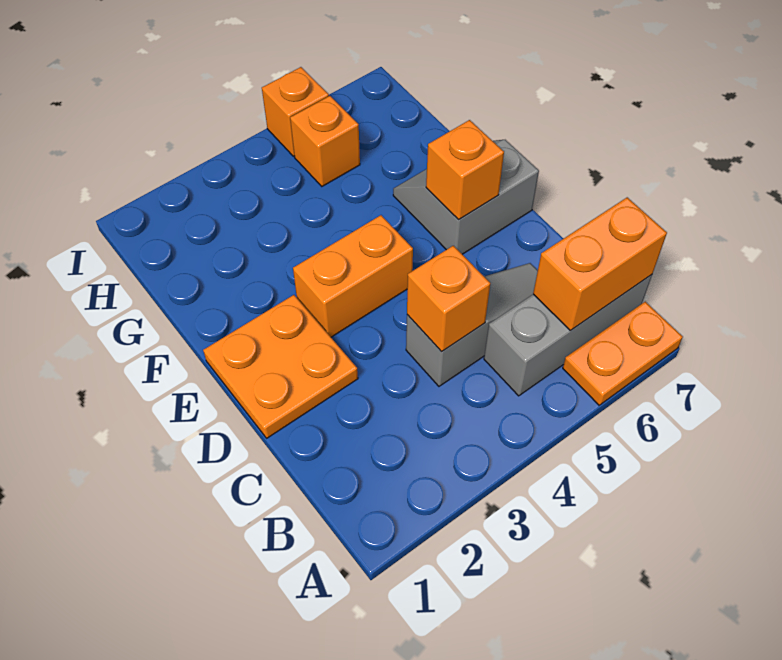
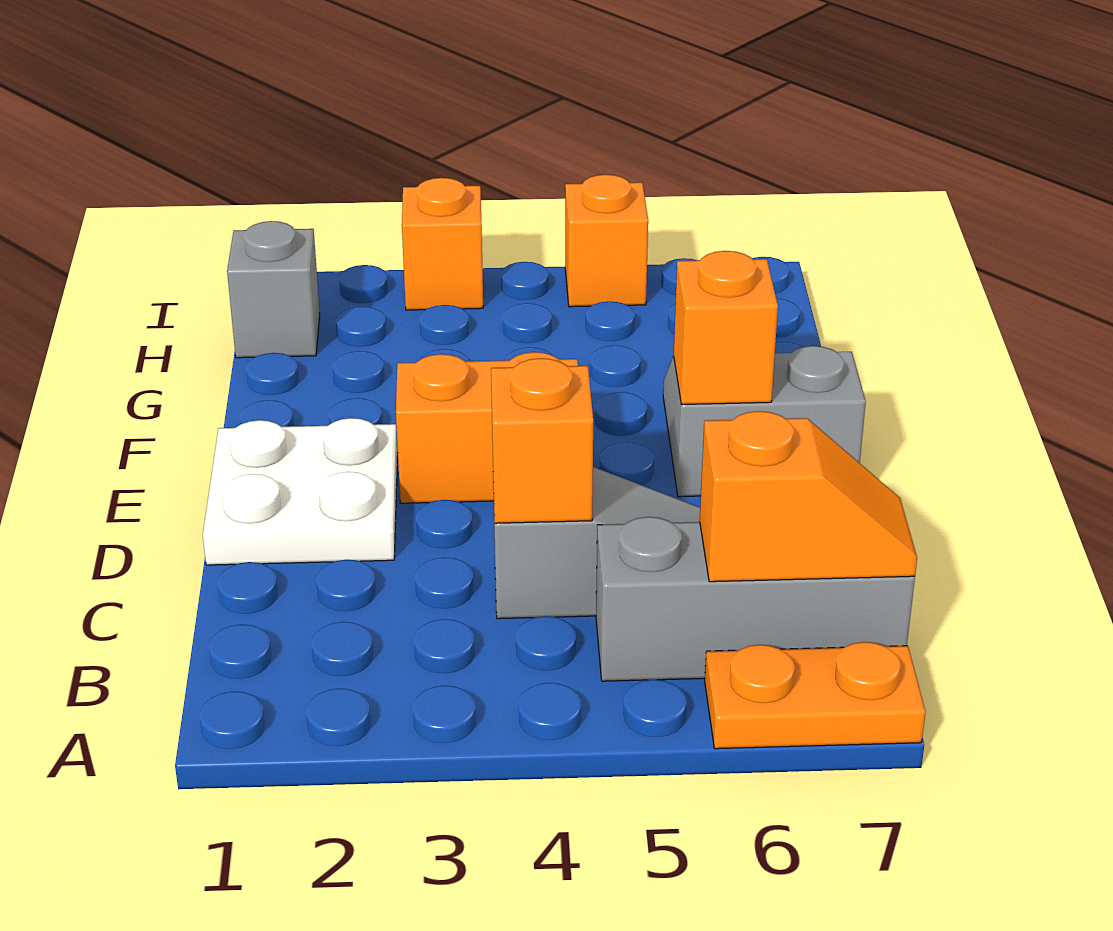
orange brick B6:B7 level 2 -> orange slope B6:B7 level 2 top 6
orange plate D1:E2 level 1 -> white plate D1:E2 level 1
none -> grey brick H1 level 1
orange brick H5 level 1 -> orange brick I3 level 1

